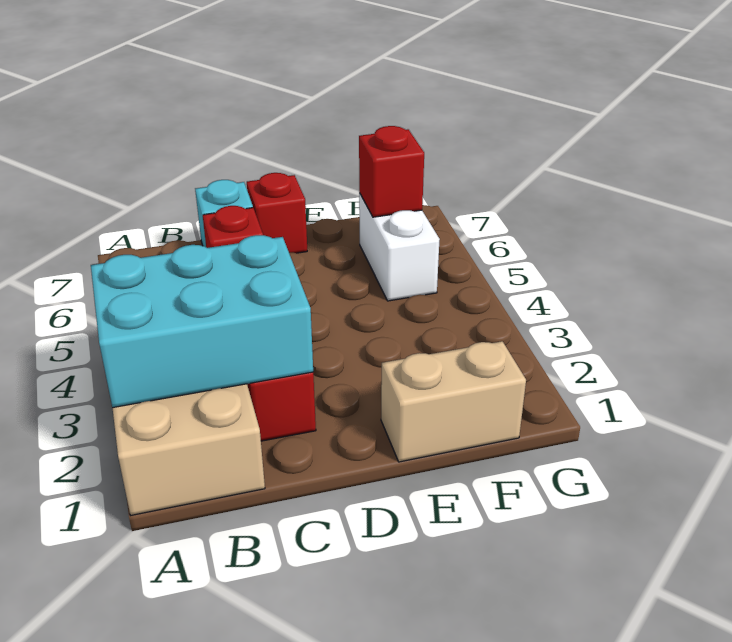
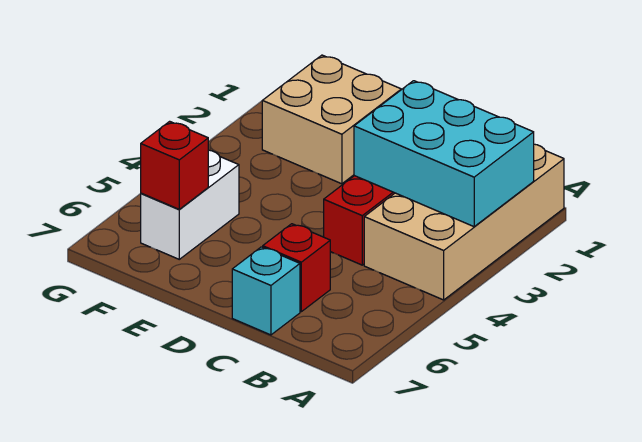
red brick D7 level 1 -> none
tan brick E1:F1 level 1 -> tan brick E1:F2 level 1

